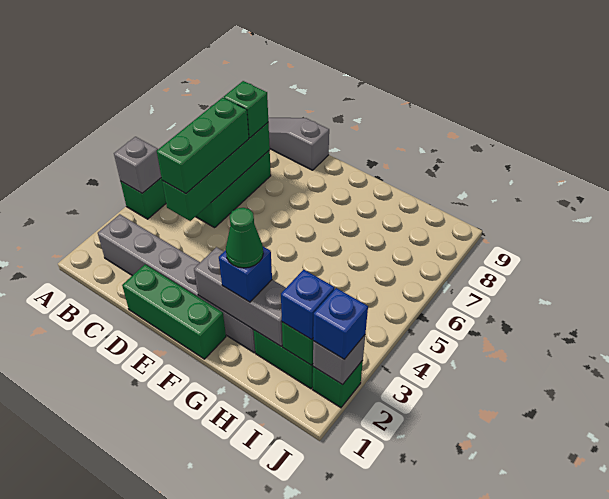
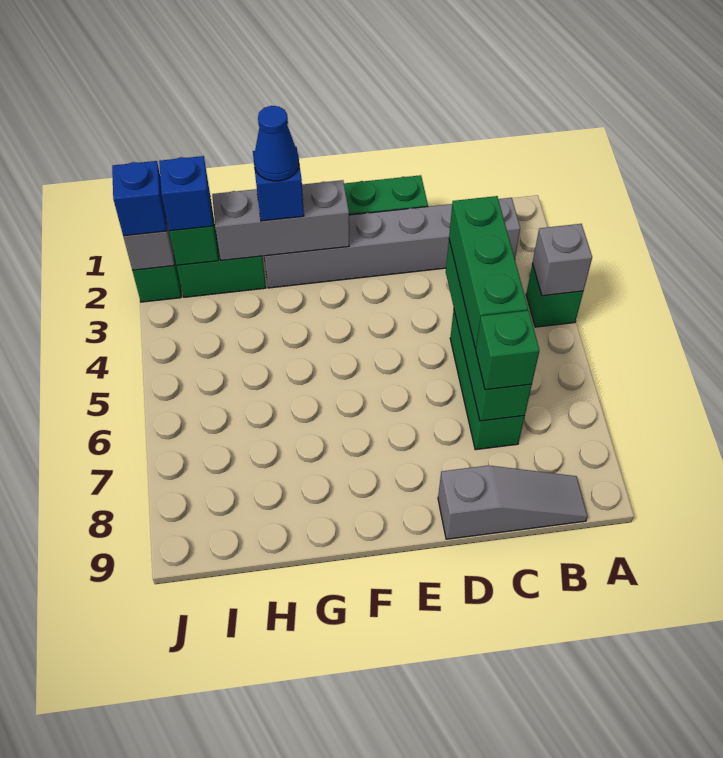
green cone G2 level 4 -> blue cone G2 level 4

